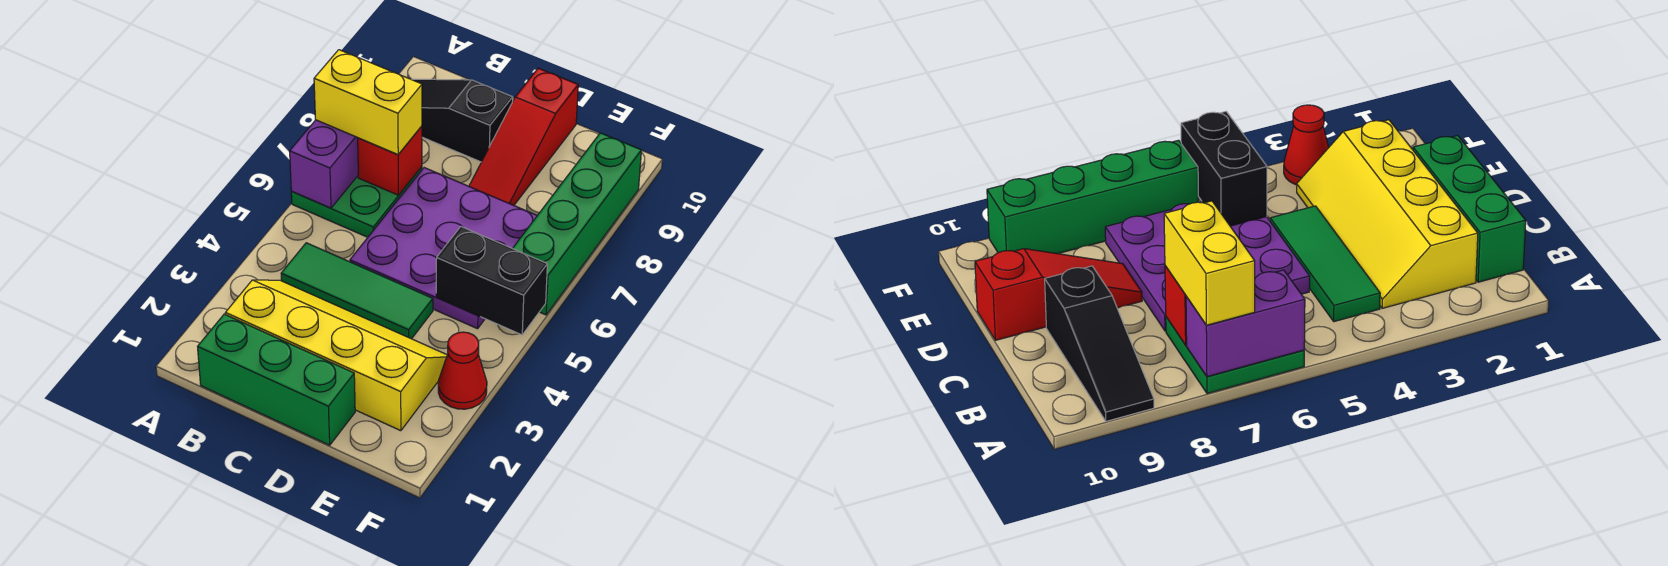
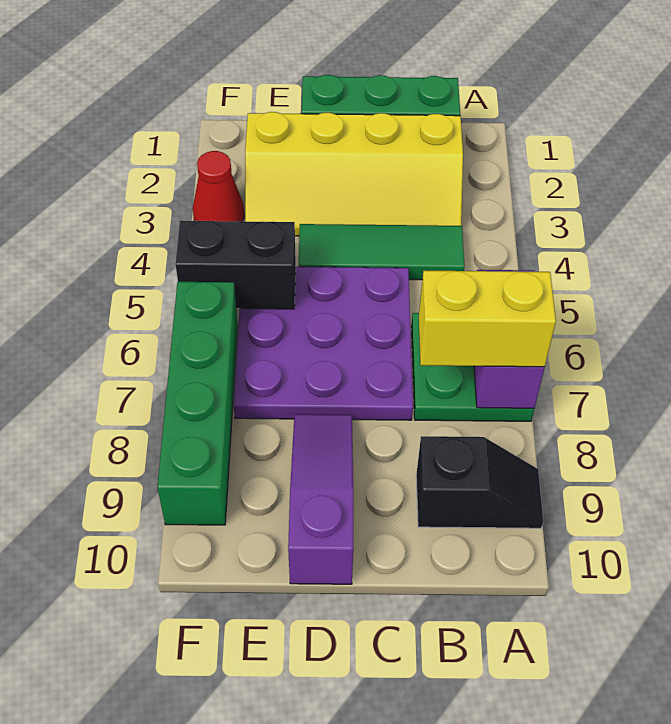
black slope A9:C9 level 1 top C -> black slope A9:B9 level 1 top B
red brick B7 level 2 -> none
red slope D8:D10 level 1 top 10 -> purple slope D8:D10 level 1 top 10

